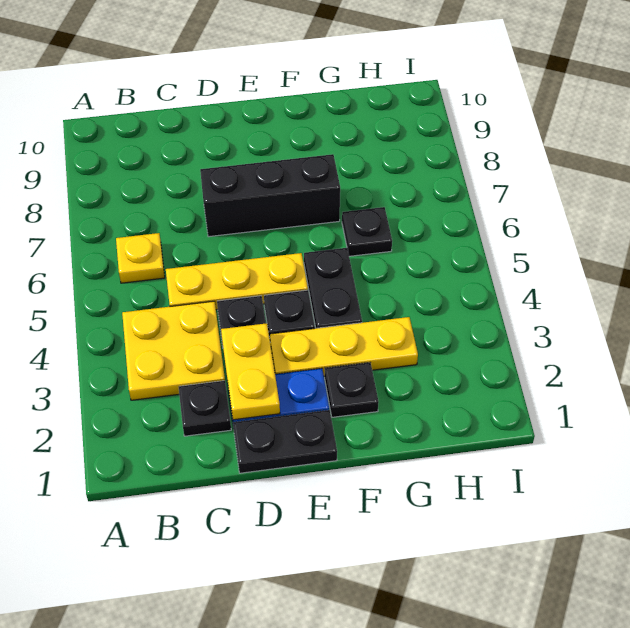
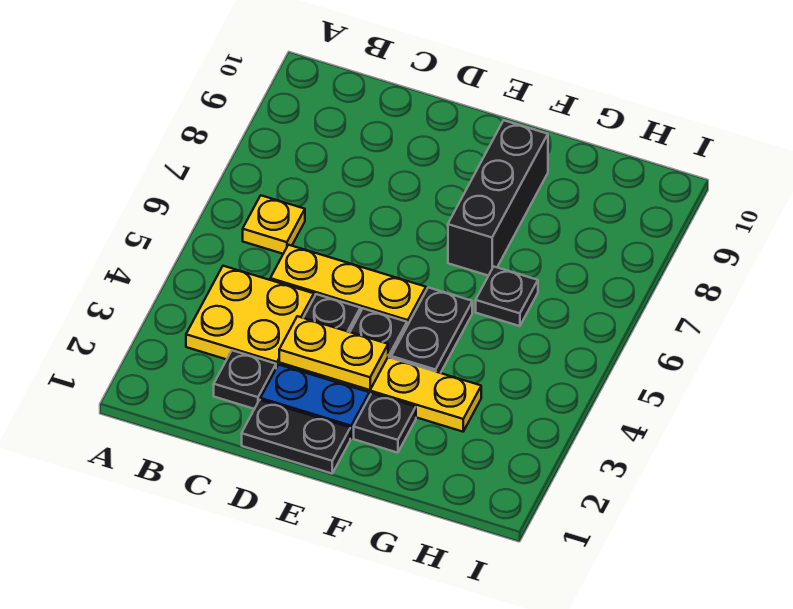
yellow plate D2:D3 level 2 -> yellow plate D3:E3 level 2
black brick D7:F7 level 1 -> black brick F7:F9 level 1

